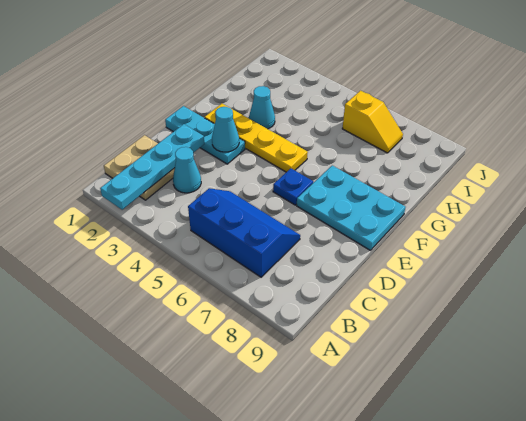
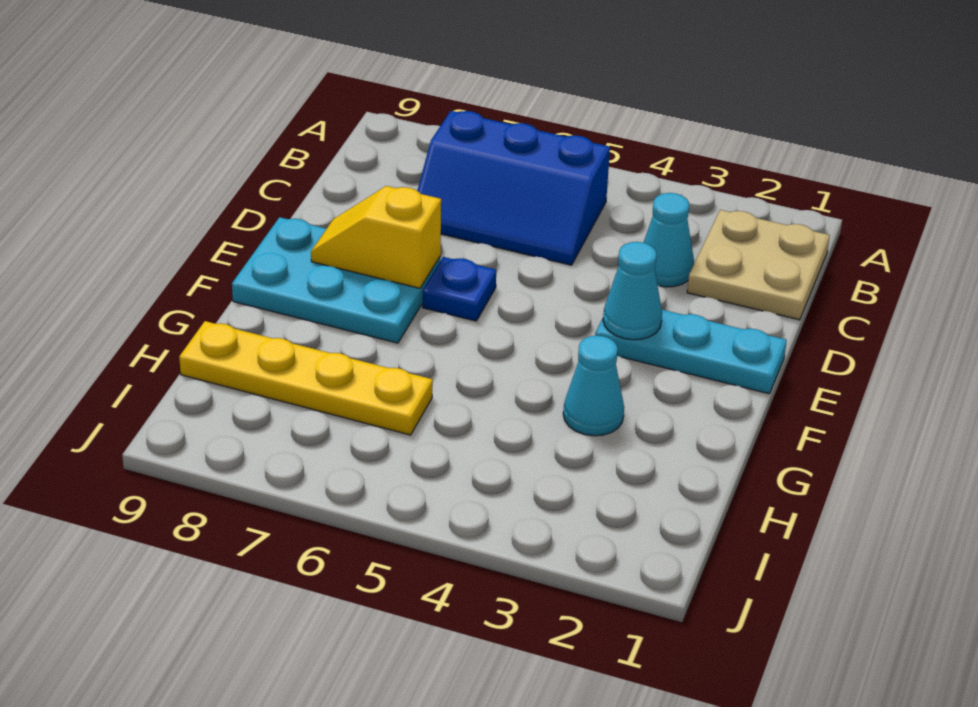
cyan plate A2:D2 level 2 -> none
yellow plate F2:F5 level 1 -> yellow plate H6:H9 level 1
yellow slope I6:I7 level 1 top 6 -> yellow slope E7:E8 level 2 top 7

